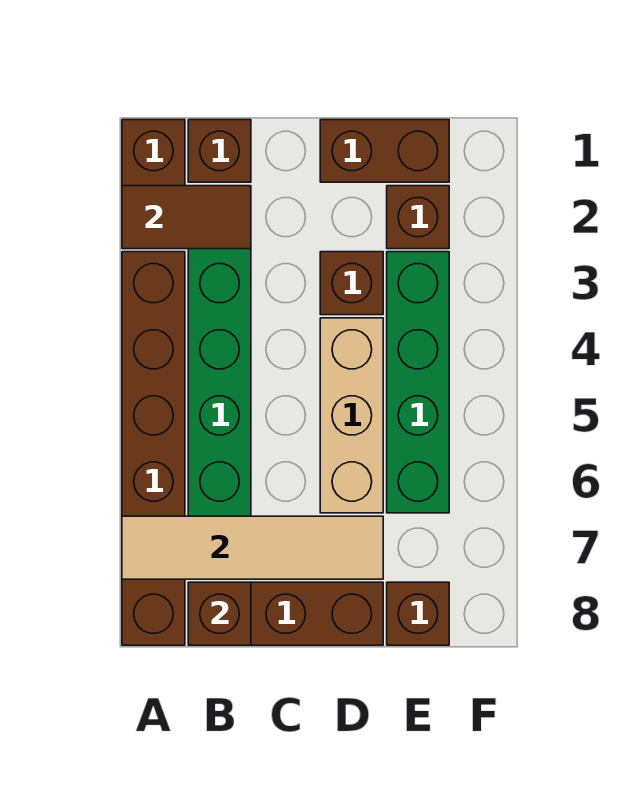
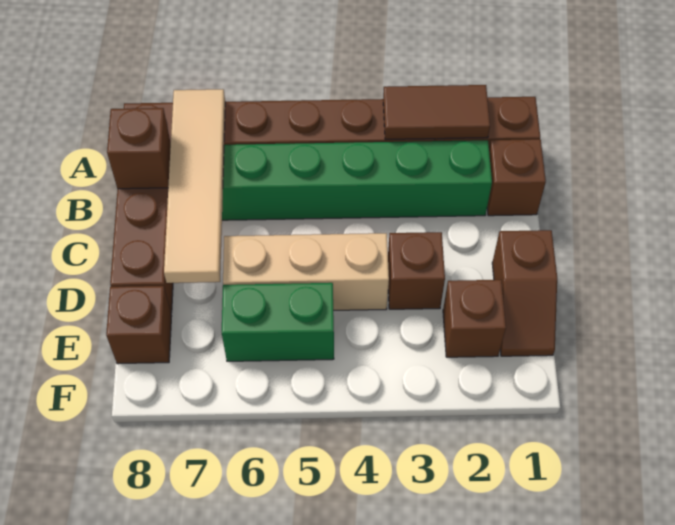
brown tile A2:B2 level 2 -> brown tile A2:A3 level 2
brown brick D1:E1 level 1 -> brown slope D1:E1 level 1 top D
green brick E3:E6 level 1 -> green brick E5:E6 level 1

